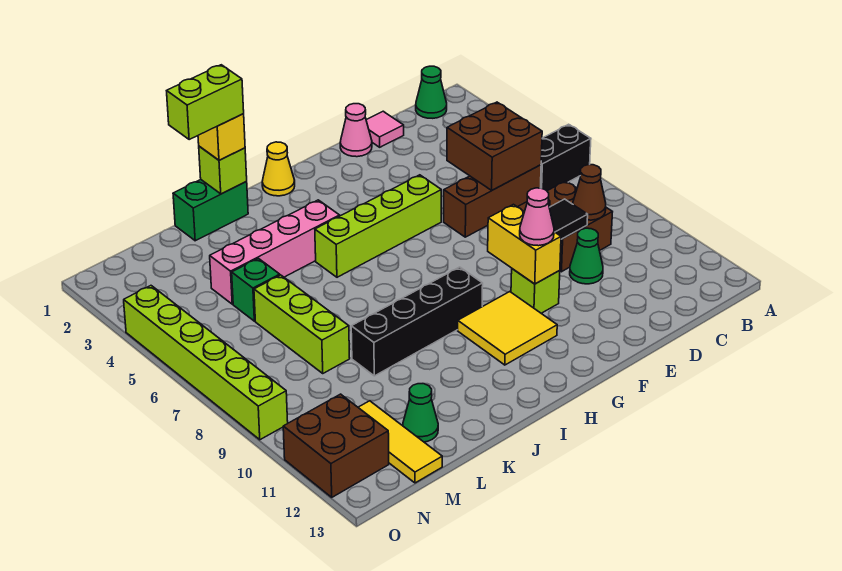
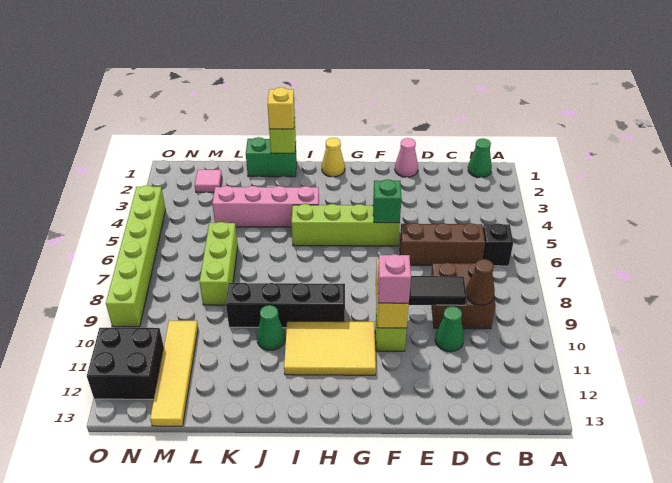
black brick A6:B6 level 1 -> black brick B6 level 1
brown brick C5:D6 level 2 -> none
pink tile D1 level 1 -> pink tile M2 level 1
pink cone F10 level 3 -> pink brick F10 level 3
yellow tile G10:H11 level 1 -> yellow tile G10:I11 level 1
lime brick J1:K1 level 4 -> none
green brick L5 level 1 -> green brick F5 level 2
green cone L12 level 1 -> green cone J10 level 1
yellow tile M11:M13 level 1 -> yellow tile M10:M13 level 1
brown brick N11:O12 level 1 -> black brick N11:O12 level 1

